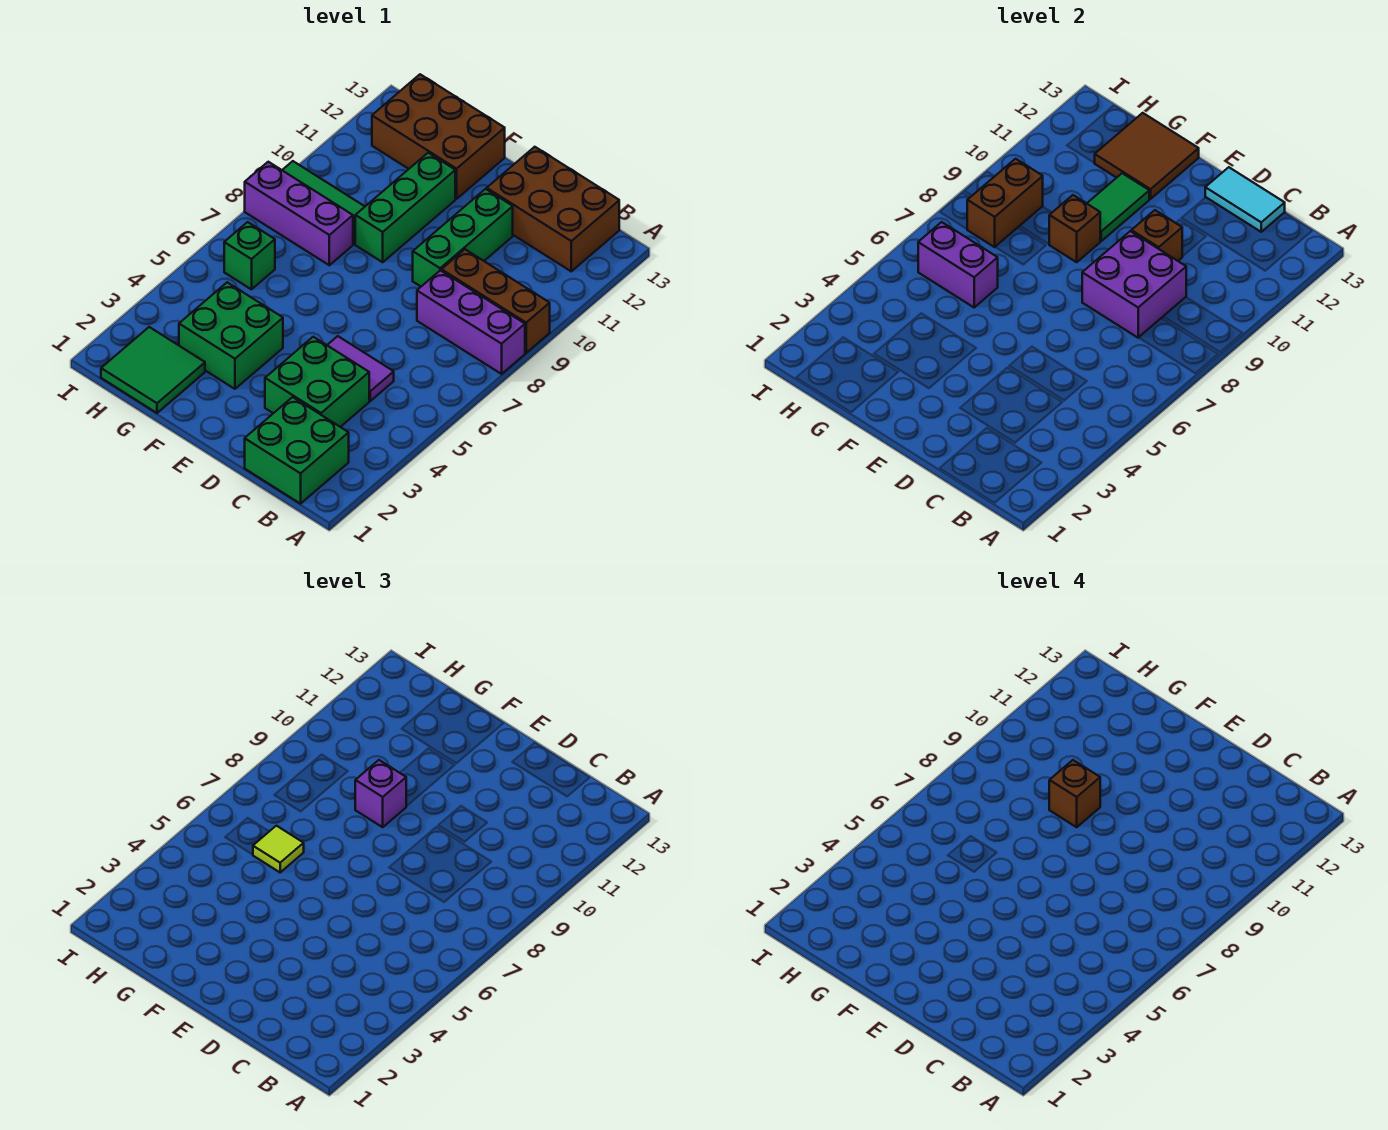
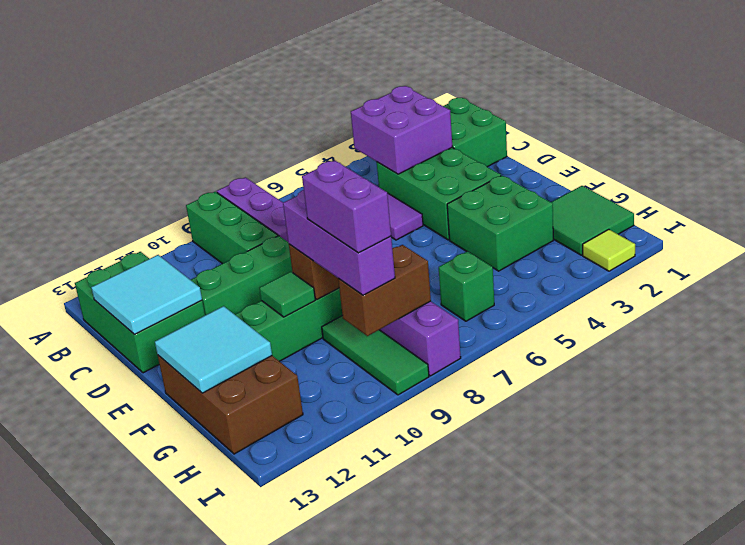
brown brick A9:C9 level 1 -> green brick A9:C9 level 1
brown brick B12:D13 level 1 -> green brick B12:D13 level 1
green brick C3:D4 level 1 -> green brick C3:E4 level 1
purple brick C8:D9 level 2 -> purple brick B3:C4 level 2
cyan tile C13:D13 level 2 -> cyan tile C12:D13 level 2
brown brick D10 level 2 -> none
purple brick F9 level 3 -> purple brick F9:H9 level 3
brown brick F9 level 4 -> none
green tile F10:F11 level 2 -> green tile F10 level 2
brown tile F12:G13 level 2 -> cyan tile F12:G13 level 2
purple brick G6:H6 level 2 -> purple brick G9:H9 level 4
lime tile G6 level 3 -> lime tile I2 level 1

